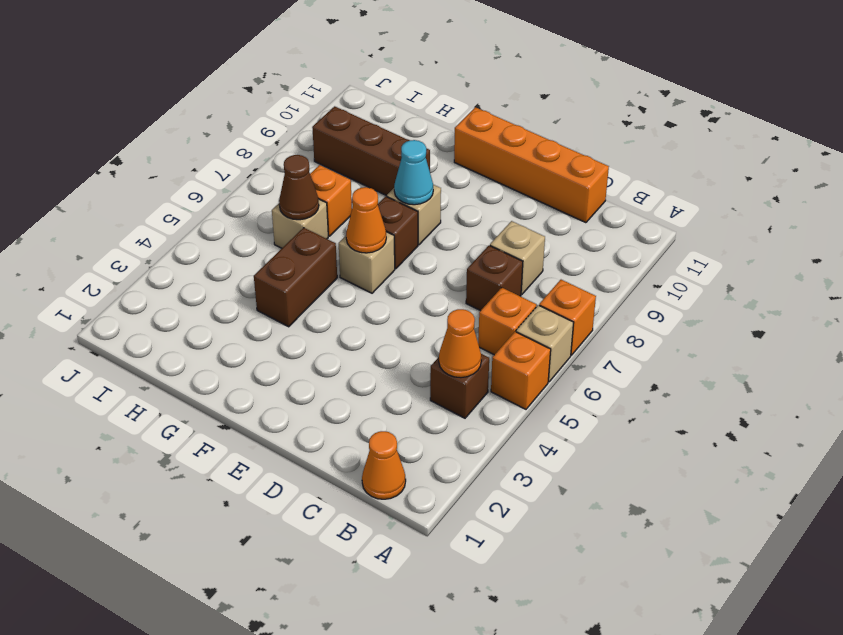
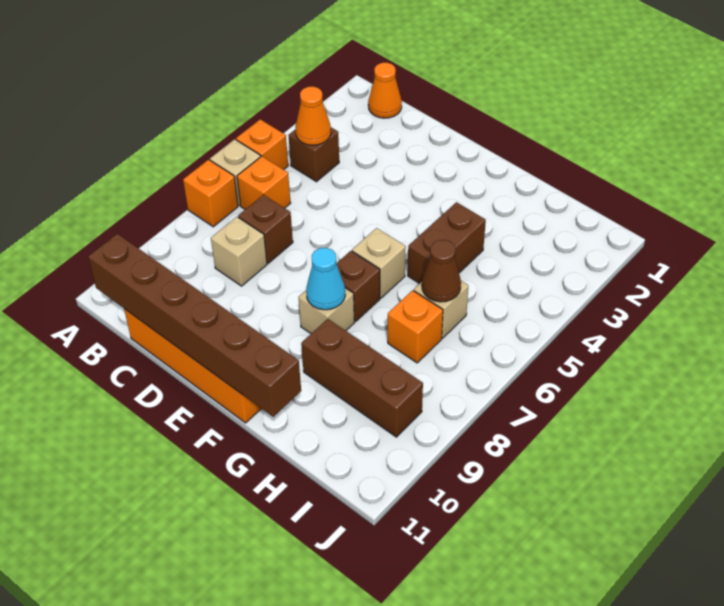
none -> brown brick B11:G11 level 2
orange cone F6 level 2 -> none

